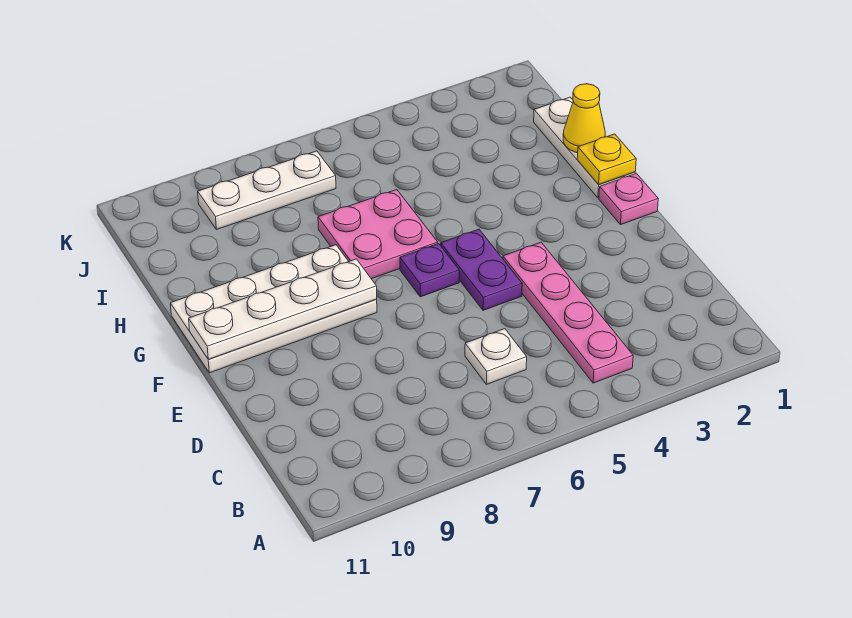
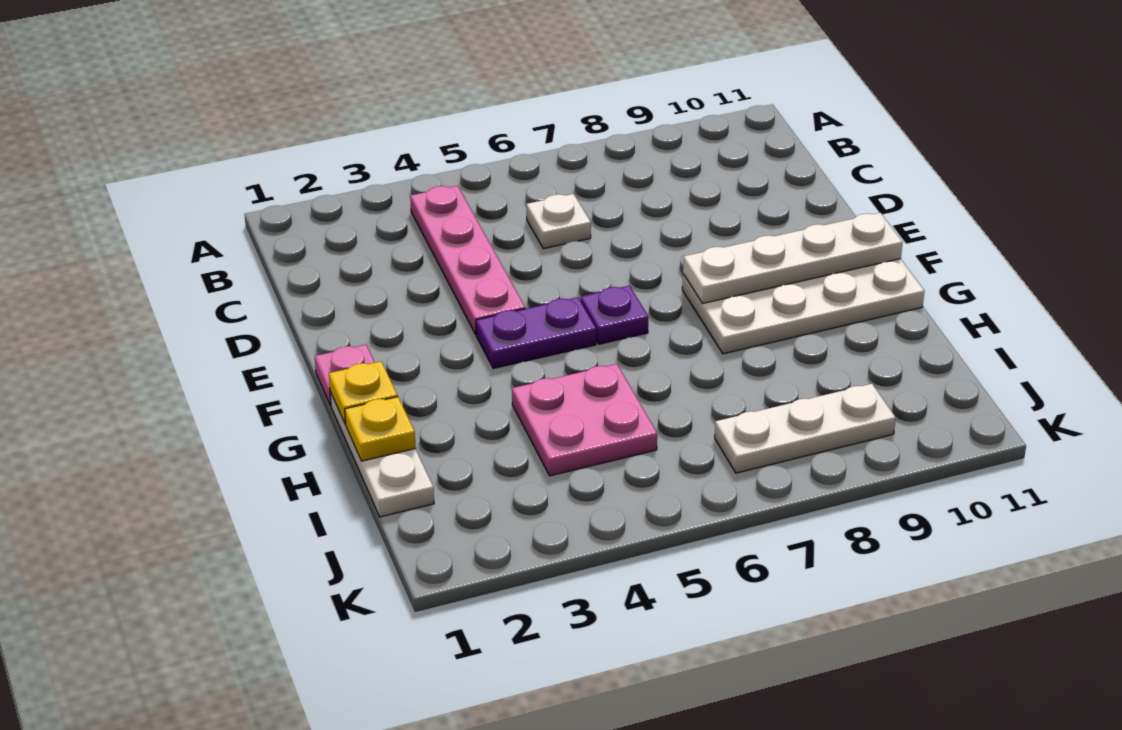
purple plate E5:F5 level 1 -> purple plate F4:F5 level 1
pink plate G6:H7 level 1 -> pink plate H4:I5 level 1
yellow cone H1 level 2 -> yellow plate H1 level 2

